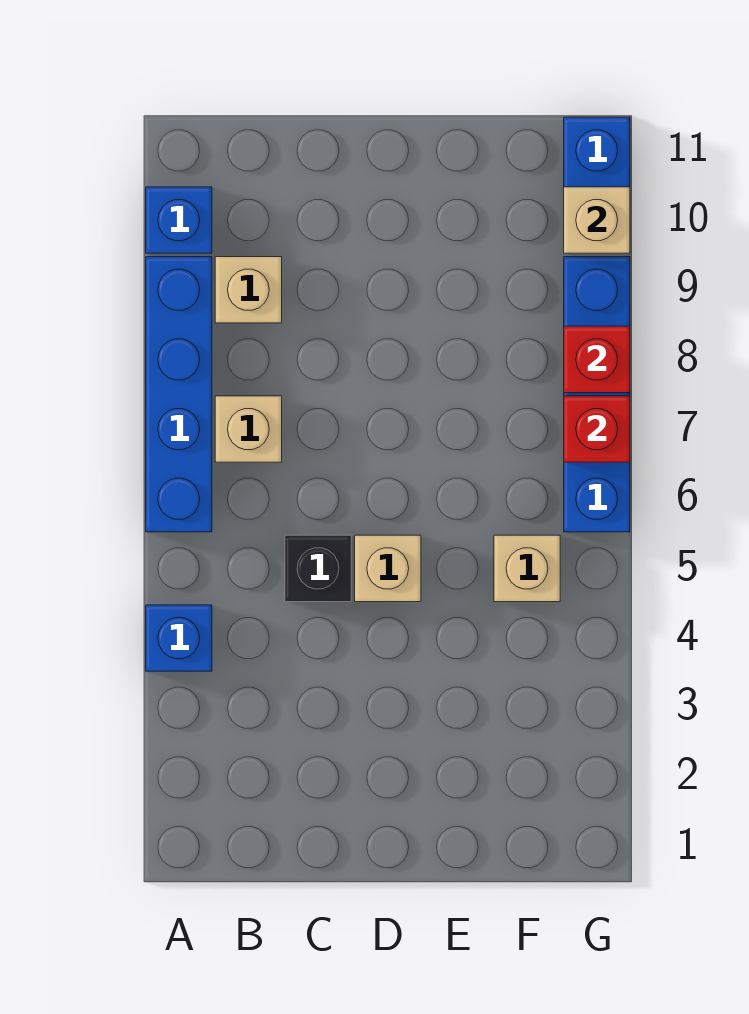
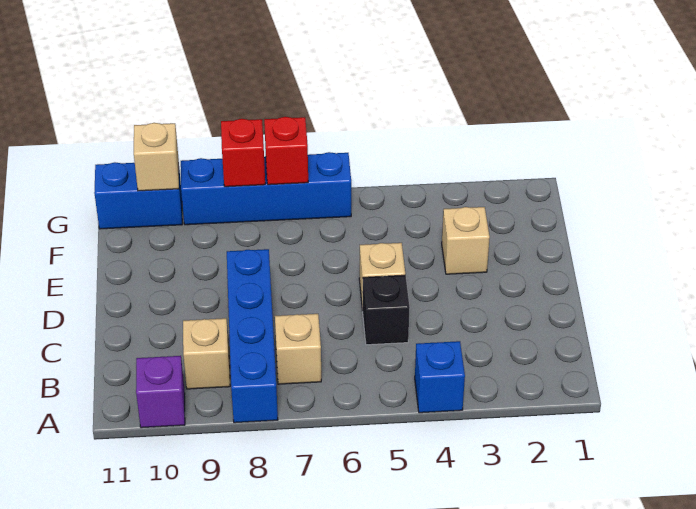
blue brick A6:A9 level 1 -> blue brick A8:D8 level 1
blue brick A10 level 1 -> purple brick A10 level 1
tan brick F5 level 1 -> tan brick E3 level 1

